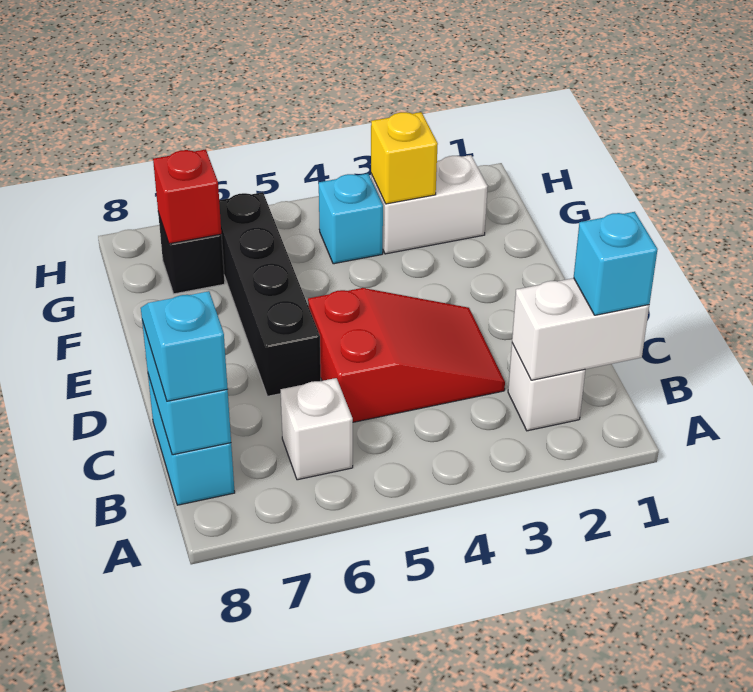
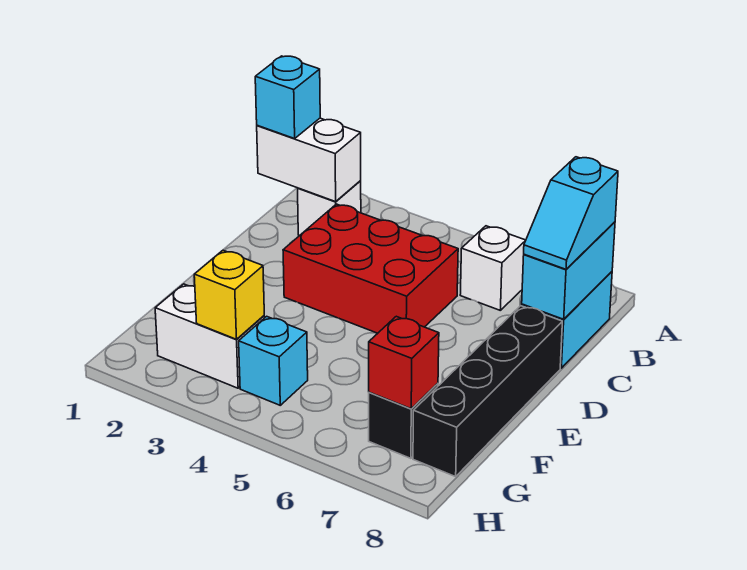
red slope C3:D5 level 1 top 5 -> red brick C3:D5 level 1
black brick D6:G6 level 1 -> black brick D8:G8 level 1

